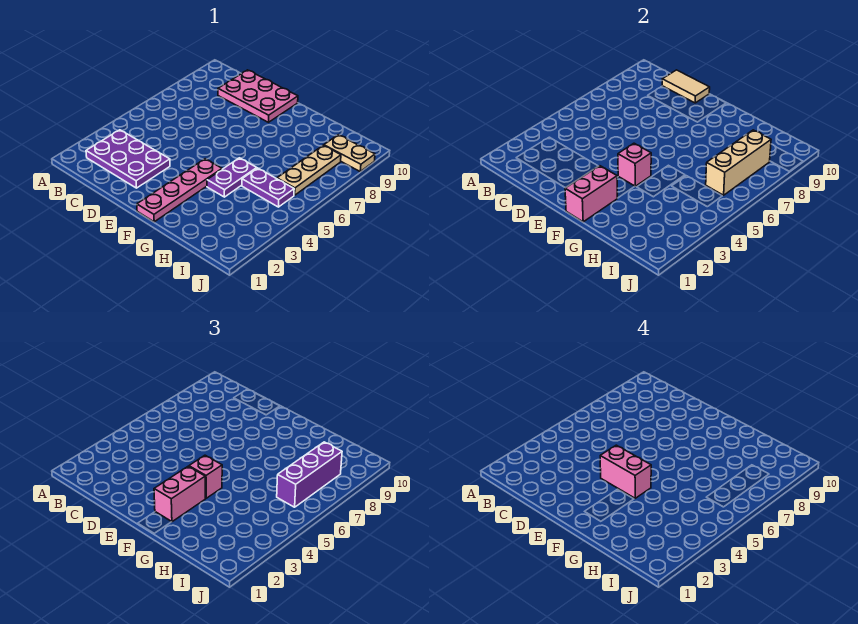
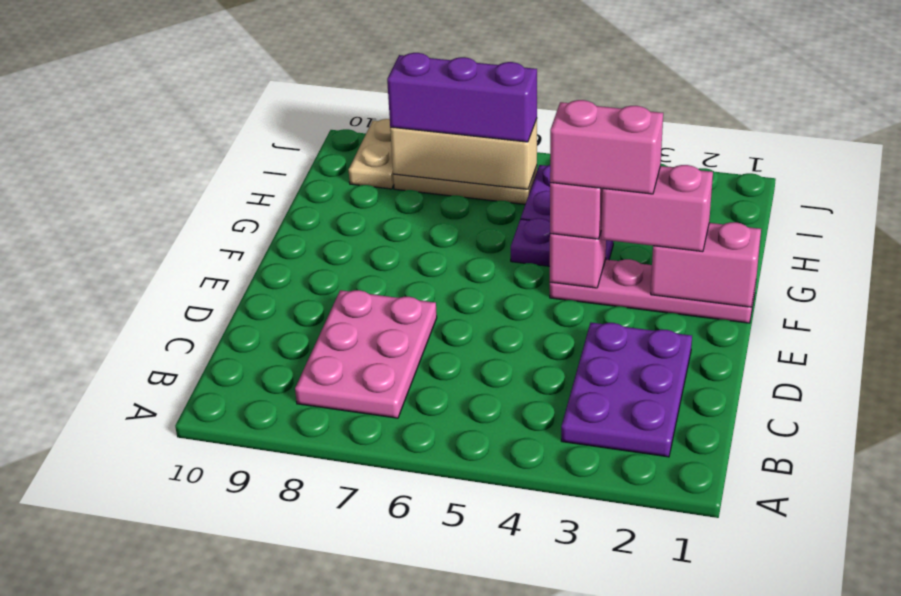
pink plate C9:E10 level 1 -> pink plate B7:D8 level 1
tan tile C10:D10 level 2 -> none
pink brick E4:F4 level 4 -> pink brick F3:F4 level 4

